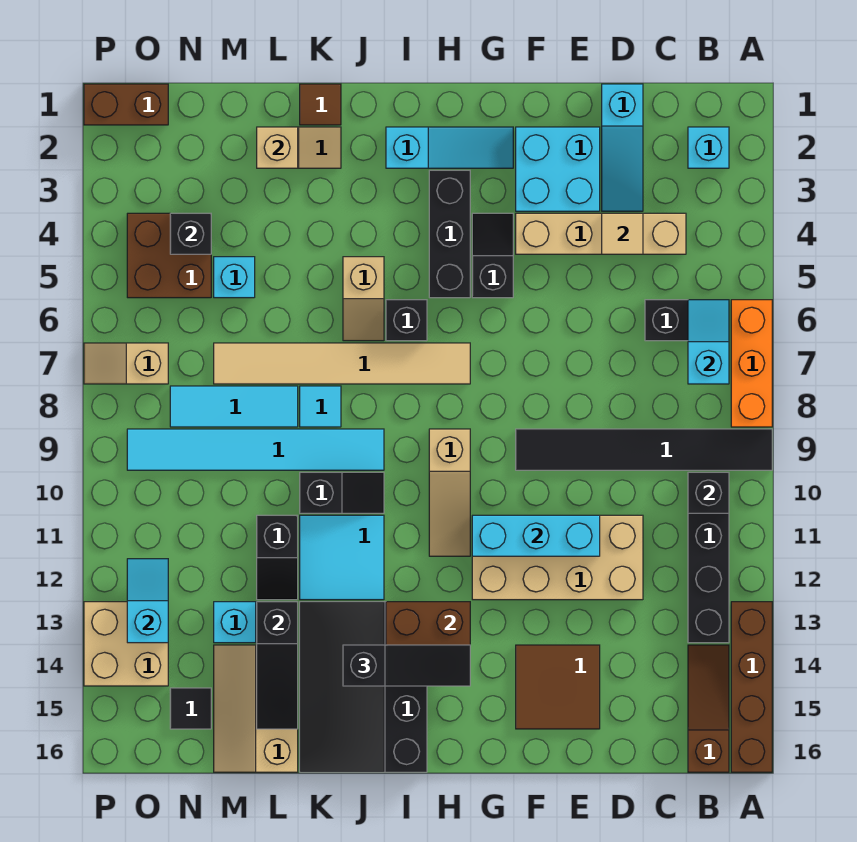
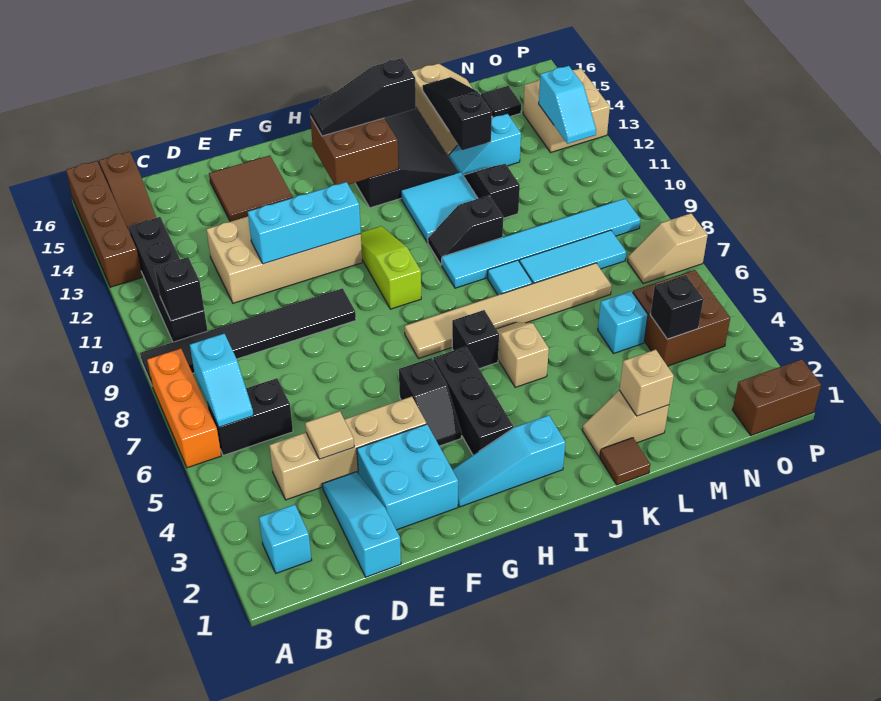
tan slope H9:H11 level 1 top 9 -> lime slope H9:H11 level 1 top 9
tan slope O7:P7 level 1 top O -> tan slope O7:P7 level 1 top P

